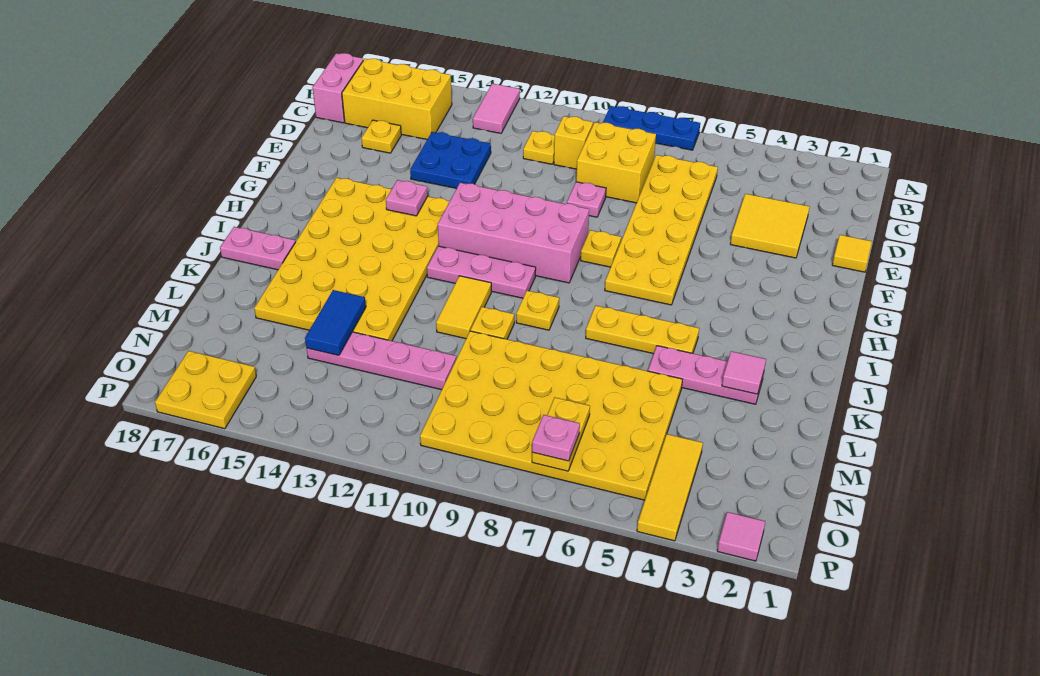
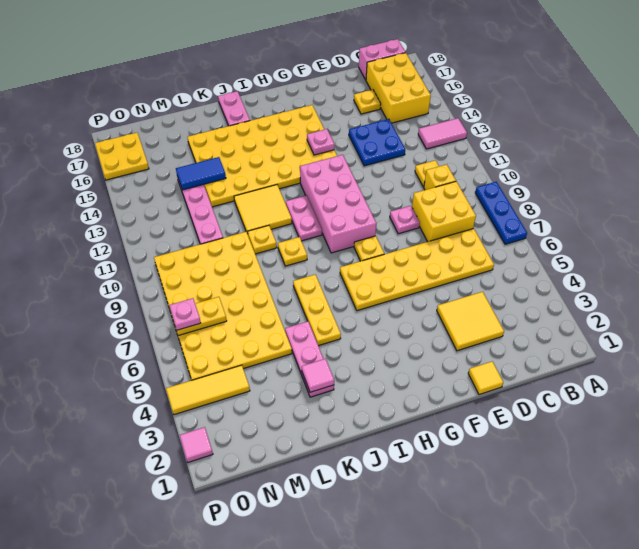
pink plate I10:I12 level 1 -> pink plate I10:I11 level 1
yellow tile J11:K11 level 1 -> yellow tile J11:K12 level 1

